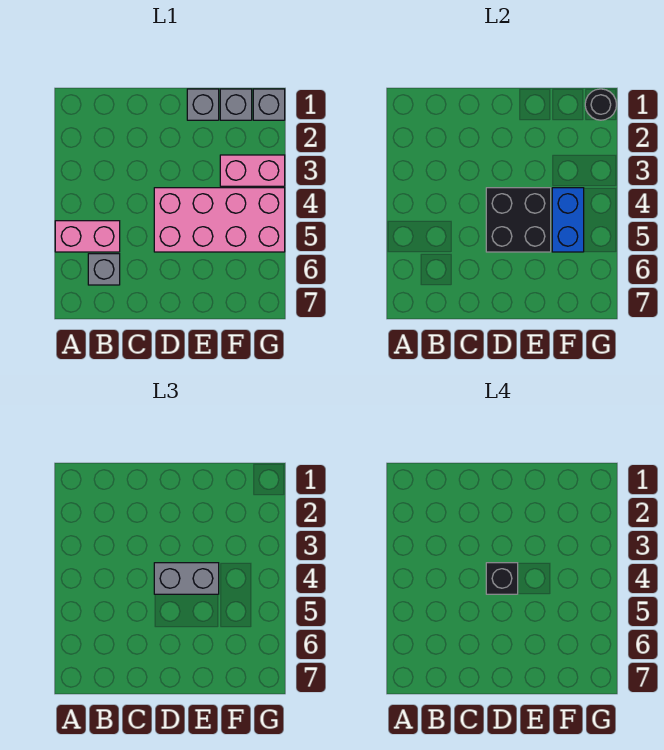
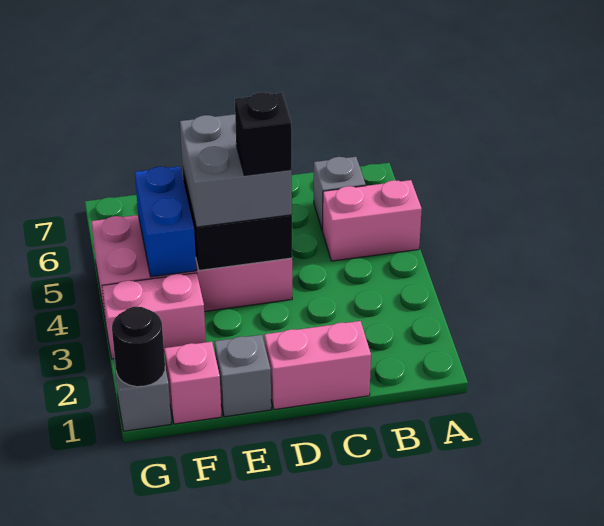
none -> pink brick C1:D1 level 1
grey brick D4:E4 level 3 -> grey brick D4:E5 level 3
grey brick F1 level 1 -> pink brick F1 level 1

